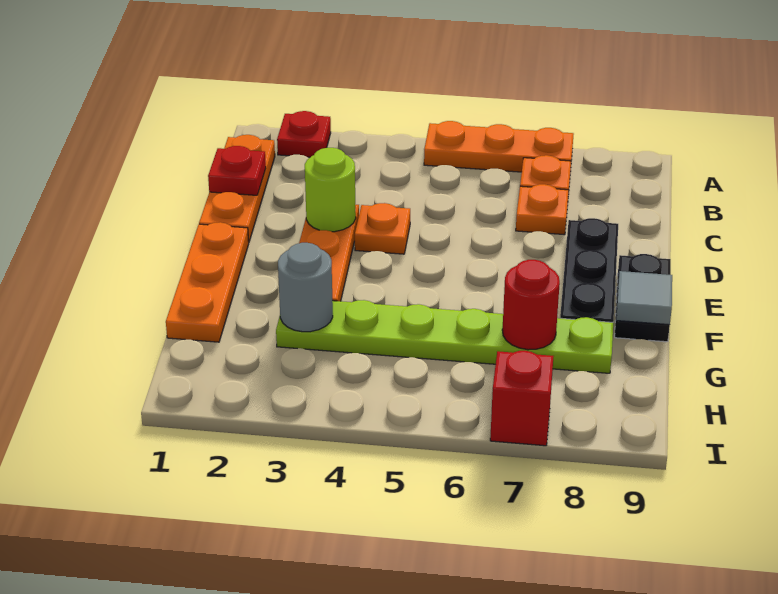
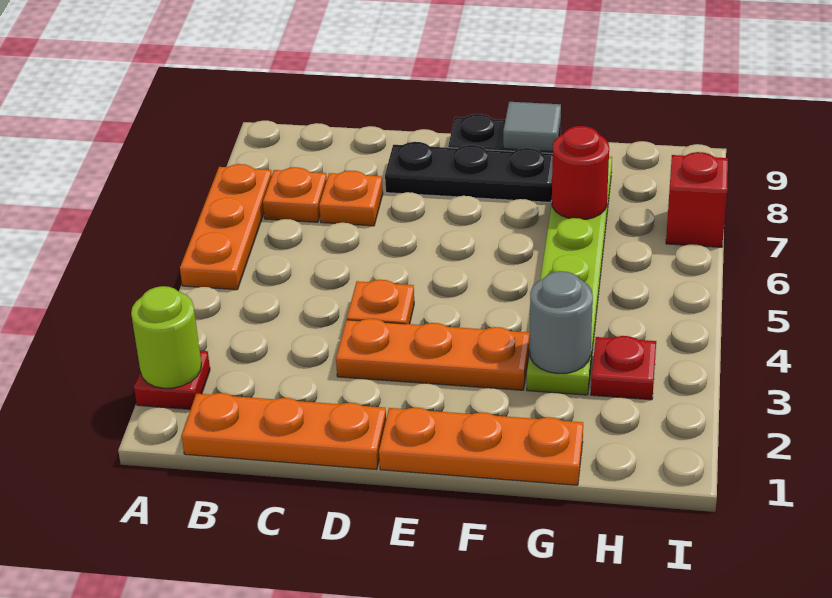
red plate C1 level 2 -> red plate H3 level 1
lime round brick D3 level 2 -> lime round brick A2 level 2

